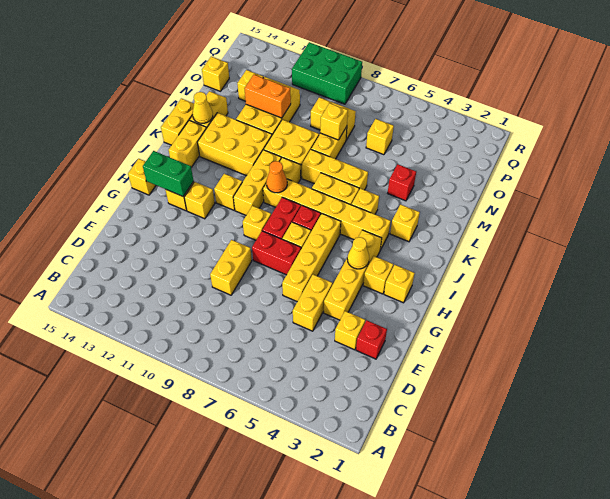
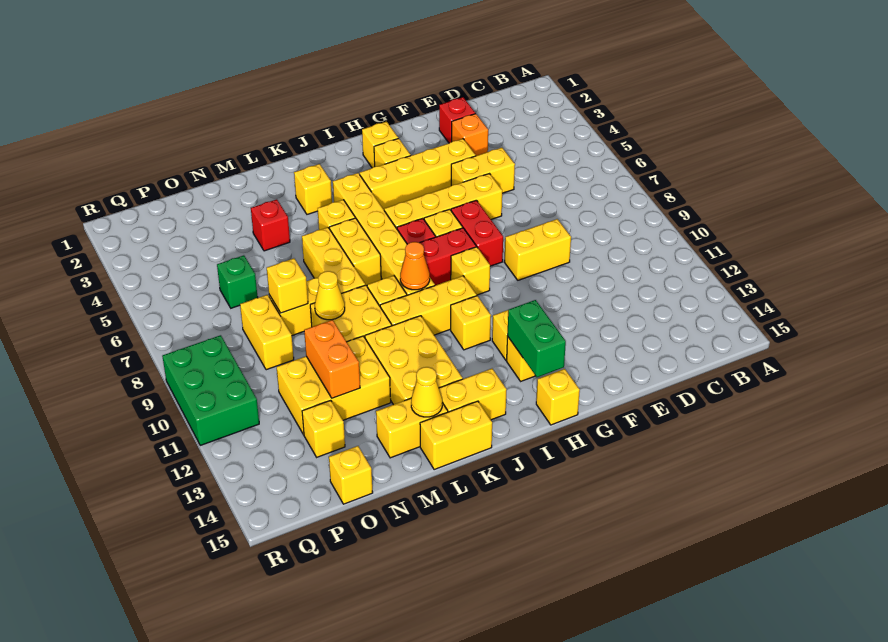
yellow brick E3 level 1 -> orange brick E3 level 1
yellow cone H4 level 2 -> yellow cone M9 level 2
yellow brick O6 level 1 -> green brick O6 level 1

